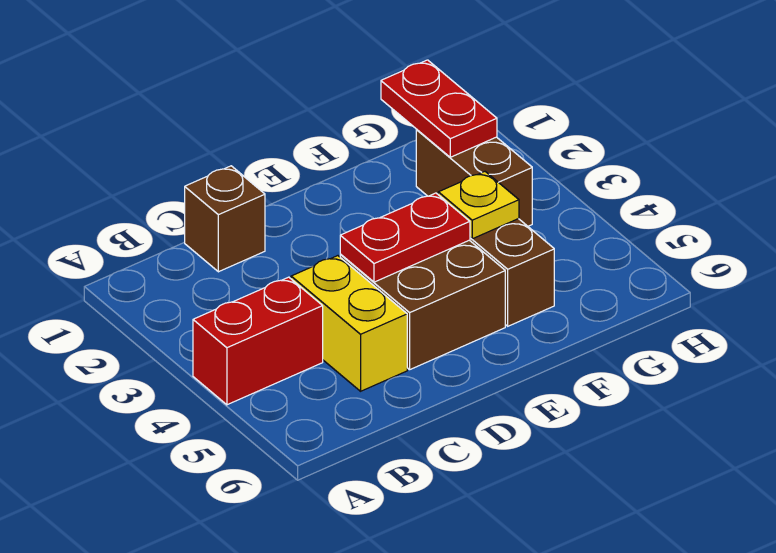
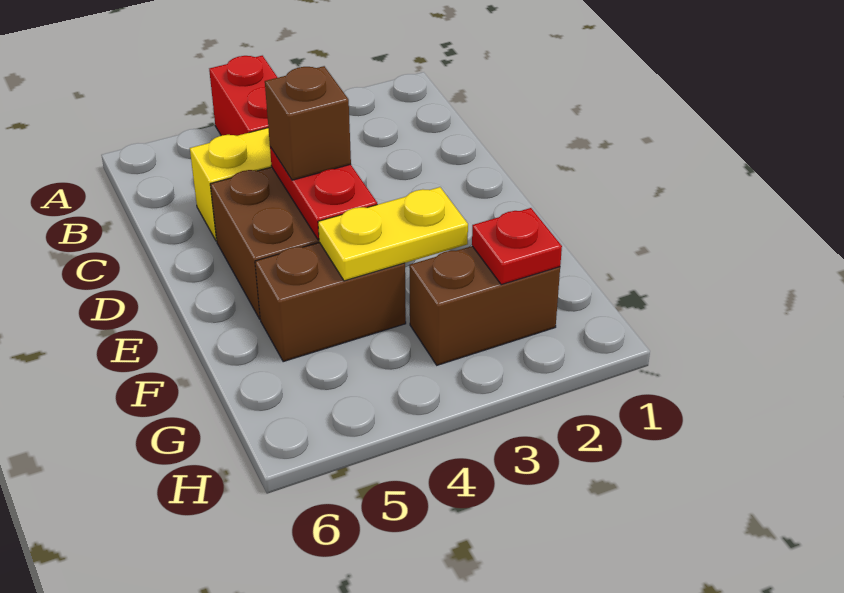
brown brick C1 level 1 -> brown brick D4 level 3
yellow plate F4 level 2 -> yellow plate F3:F4 level 2
red plate G1:G2 level 2 -> red plate G2 level 2

